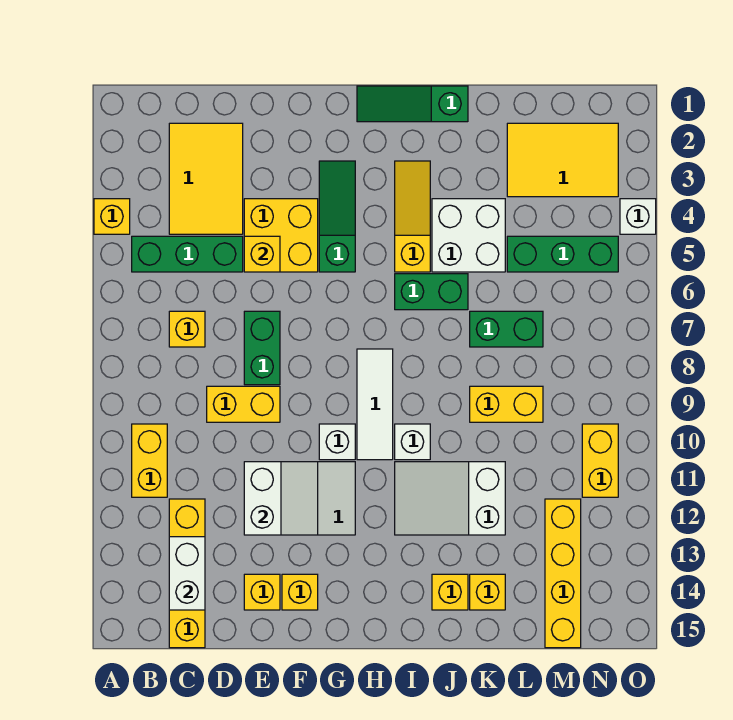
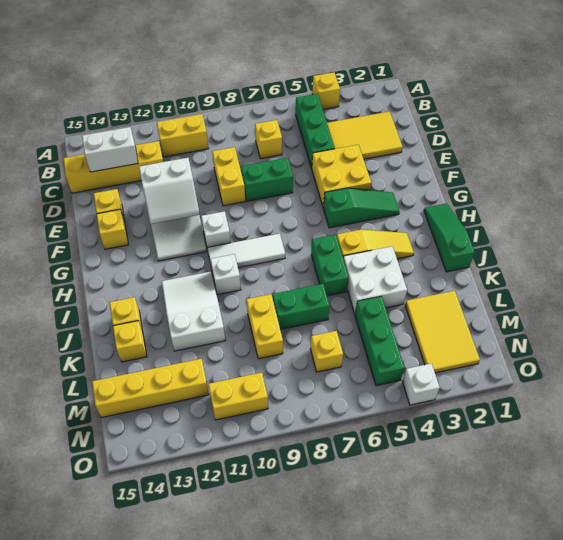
yellow brick E5 level 2 -> yellow brick M7 level 1
green brick K7:L7 level 1 -> green brick K7:K8 level 1

